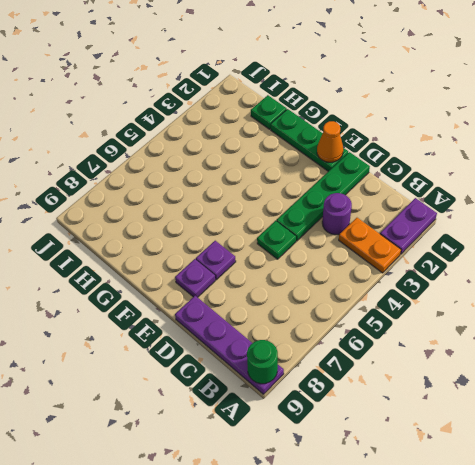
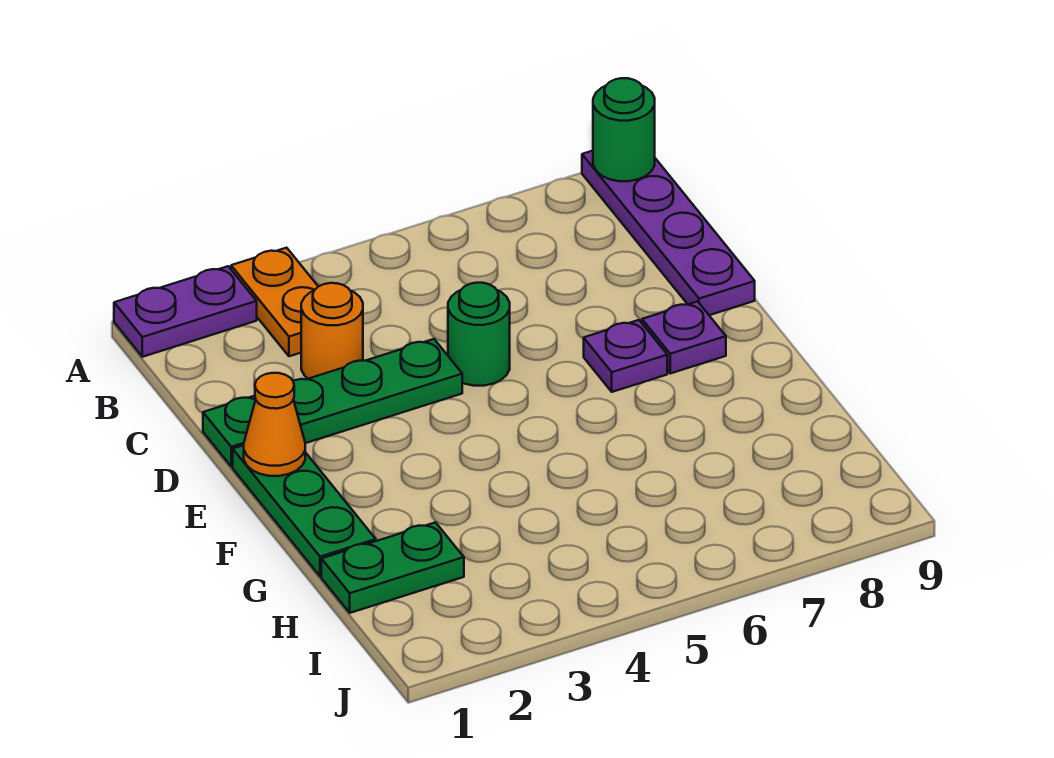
purple round brick C3 level 1 -> orange round brick C3 level 1
green plate D5 level 1 -> green round brick D5 level 1
green plate H1 level 1 -> green plate H1:H2 level 1

